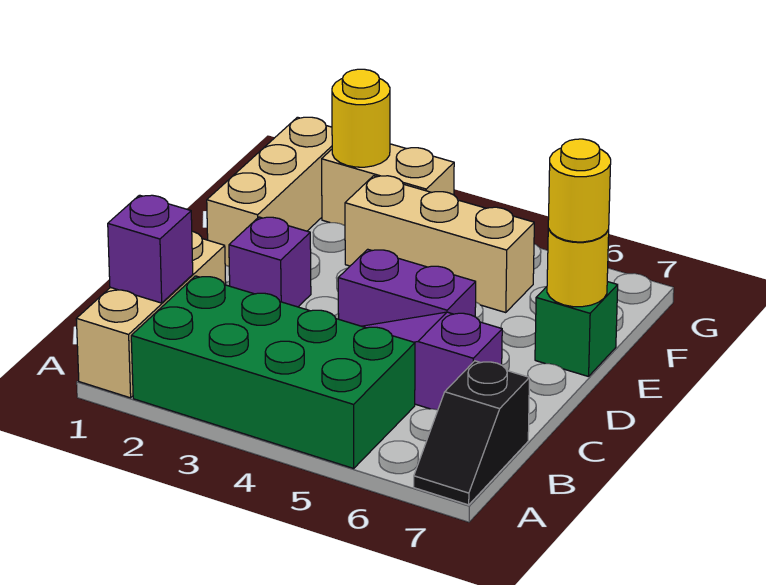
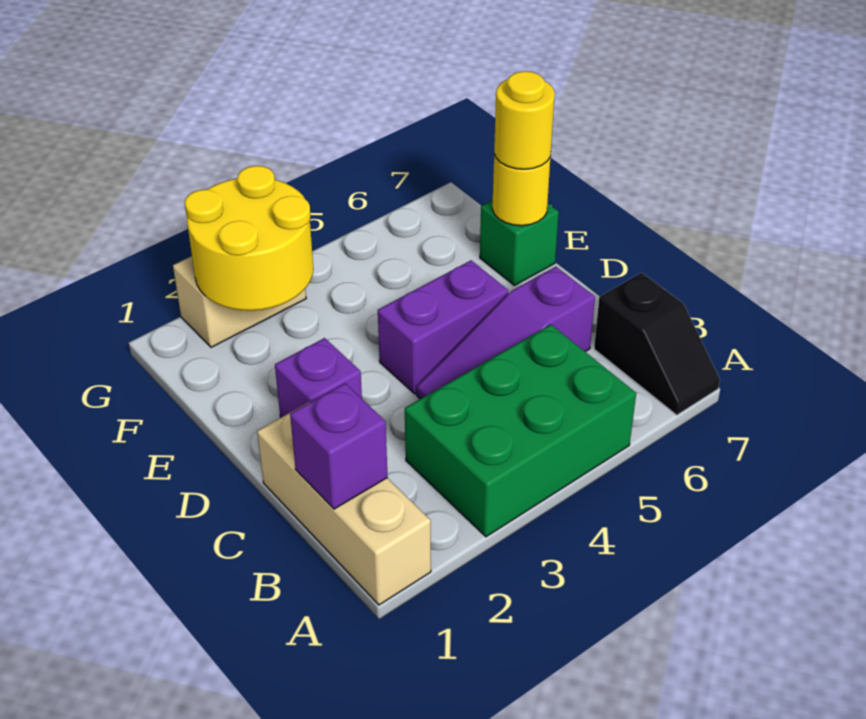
green brick A2:B5 level 1 -> green brick A3:B5 level 1
tan brick E1:G1 level 1 -> none
tan brick F3:F5 level 1 -> none
yellow round brick G2 level 2 -> yellow round brick F2:G3 level 2

